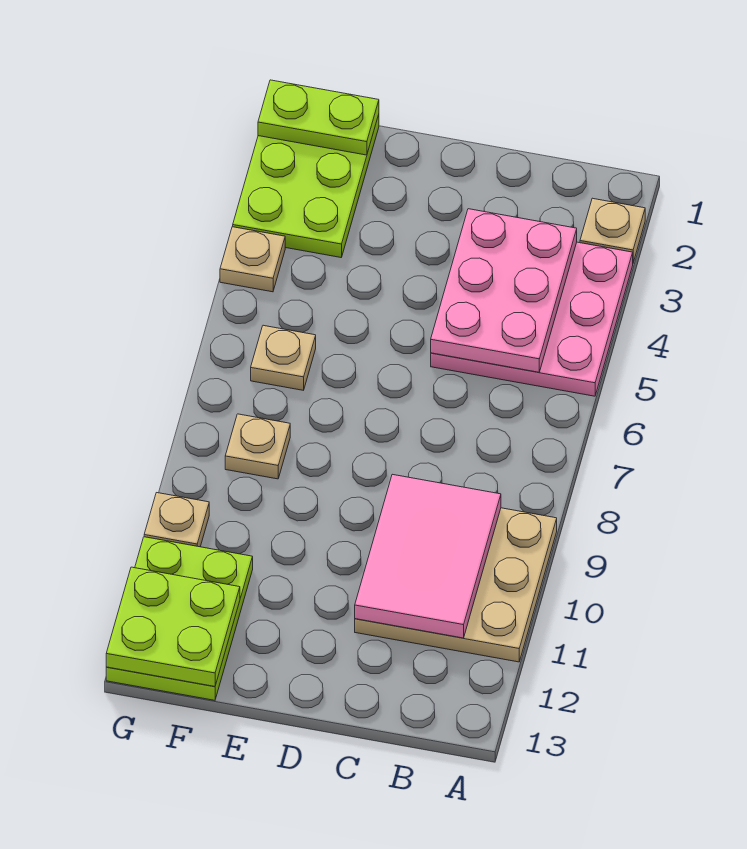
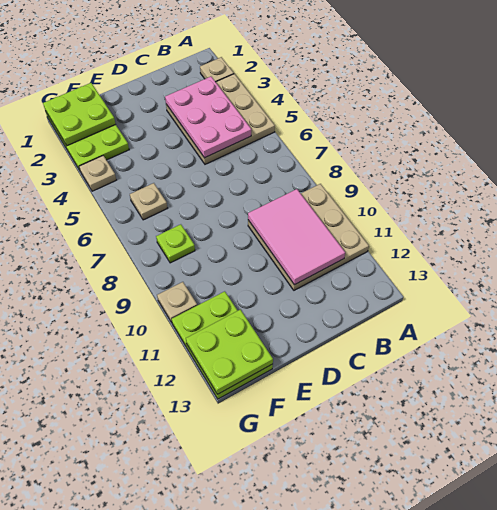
pink plate A3:C5 level 1 -> tan plate A3:C5 level 1
lime plate F1:G1 level 2 -> lime plate F1:G2 level 2
tan plate F8 level 1 -> lime plate F8 level 1

